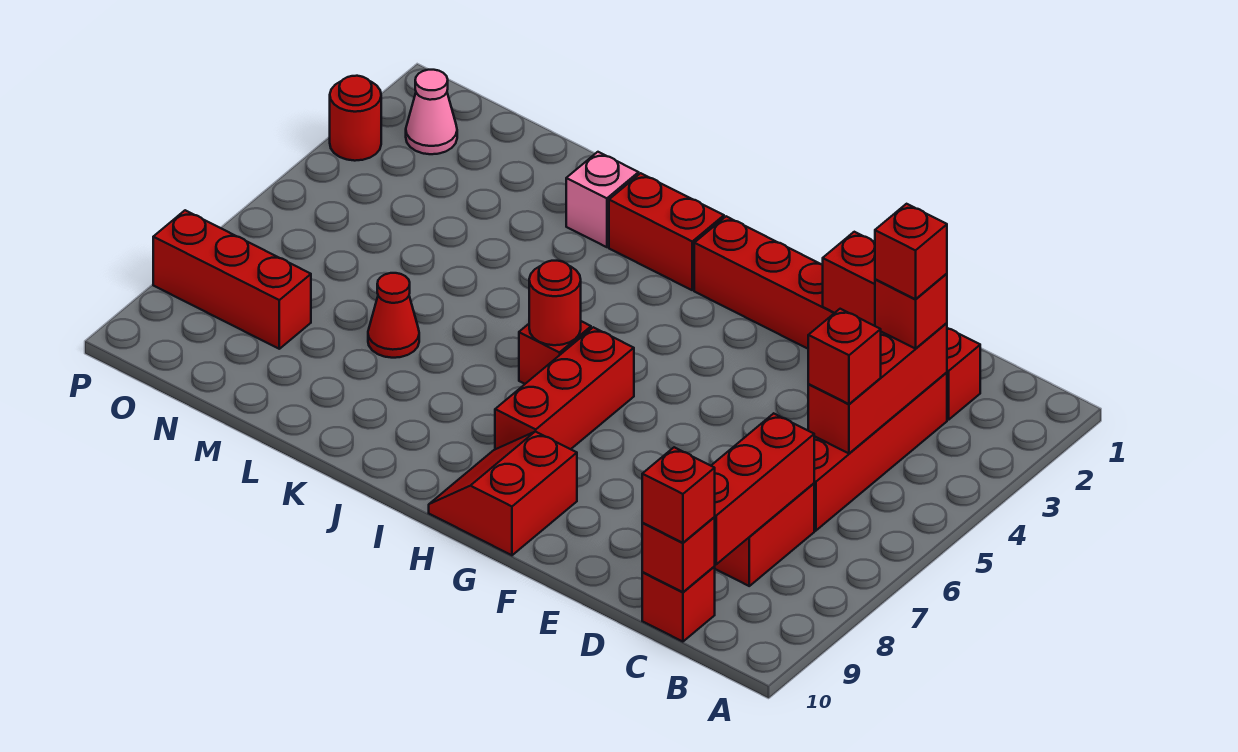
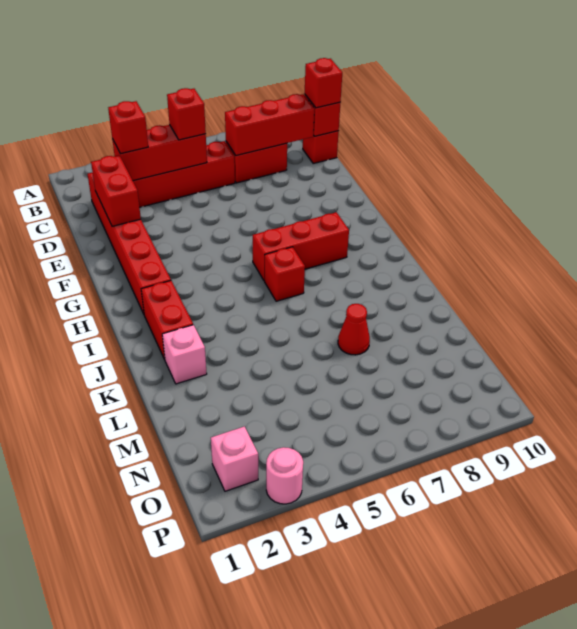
red brick C3 level 4 -> none
red slope G9:H10 level 1 top G -> none
red round brick I6 level 2 -> none
red brick N8:P8 level 1 -> none
pink cone O2 level 1 -> pink brick O2 level 1
red round brick P3 level 1 -> pink round brick P3 level 1

